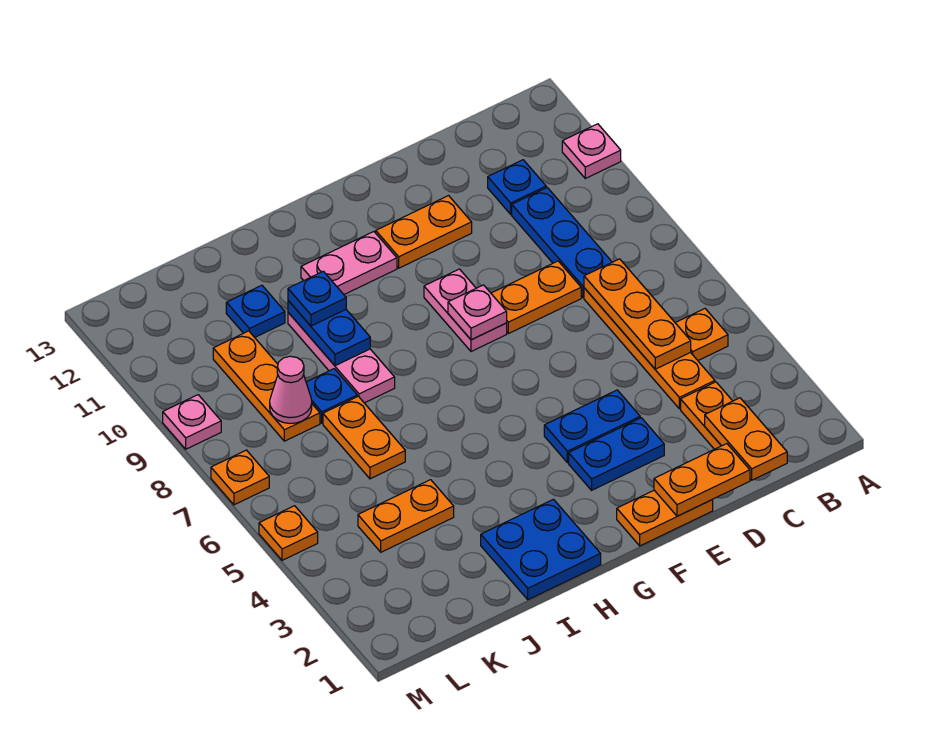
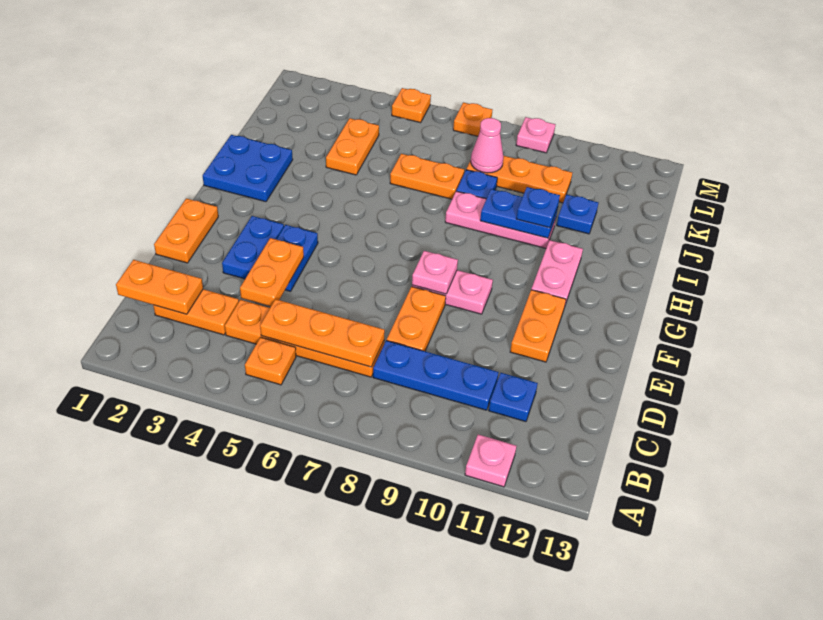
orange plate D1:E1 level 2 -> orange plate D4:E4 level 2

